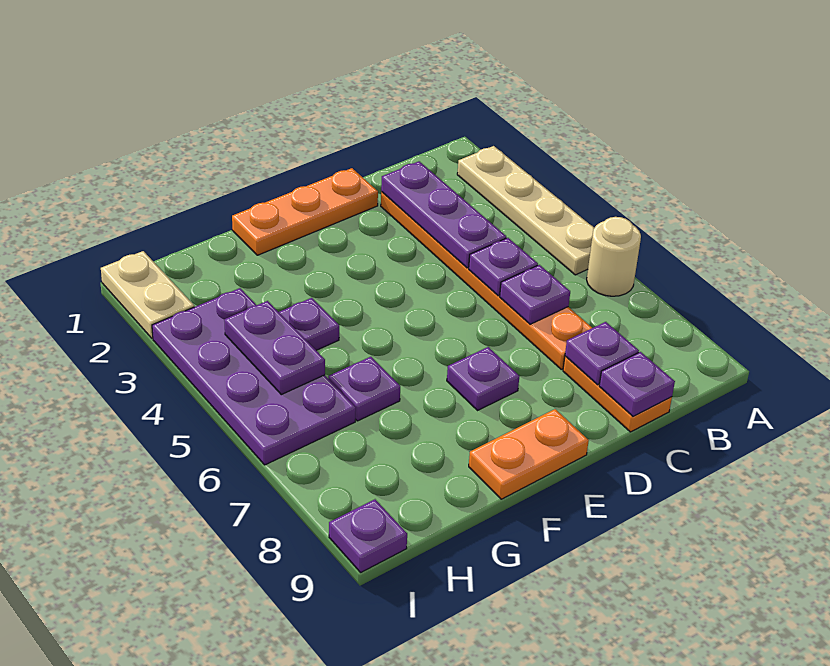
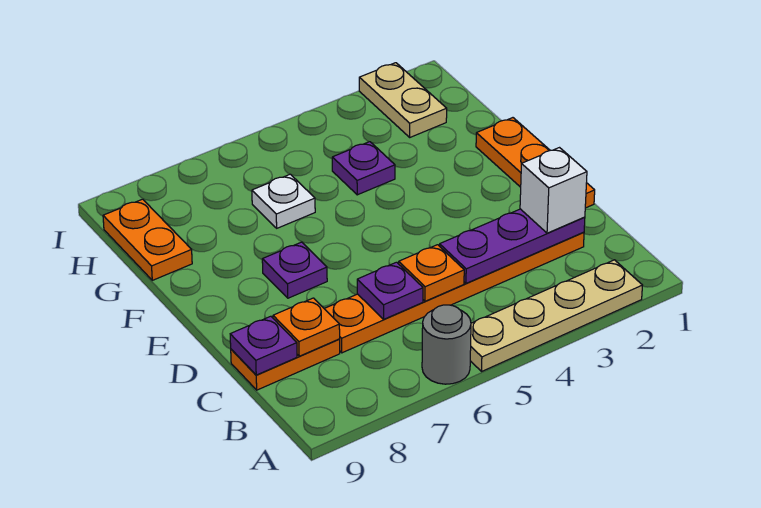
tan round brick A6 level 1 -> grey round brick A6 level 1
none -> white brick C2 level 3
purple plate C5 level 2 -> orange plate C5 level 2
purple plate C8 level 2 -> orange plate C8 level 2
orange plate E9:F9 level 1 -> orange plate G9:H9 level 1
purple plate G6 level 1 -> white plate G6 level 1
purple plate H3:I6 level 1 -> none
purple plate H4:H5 level 2 -> none
tan plate I1:I2 level 1 -> tan plate H2:I2 level 1
purple plate I9 level 1 -> none

